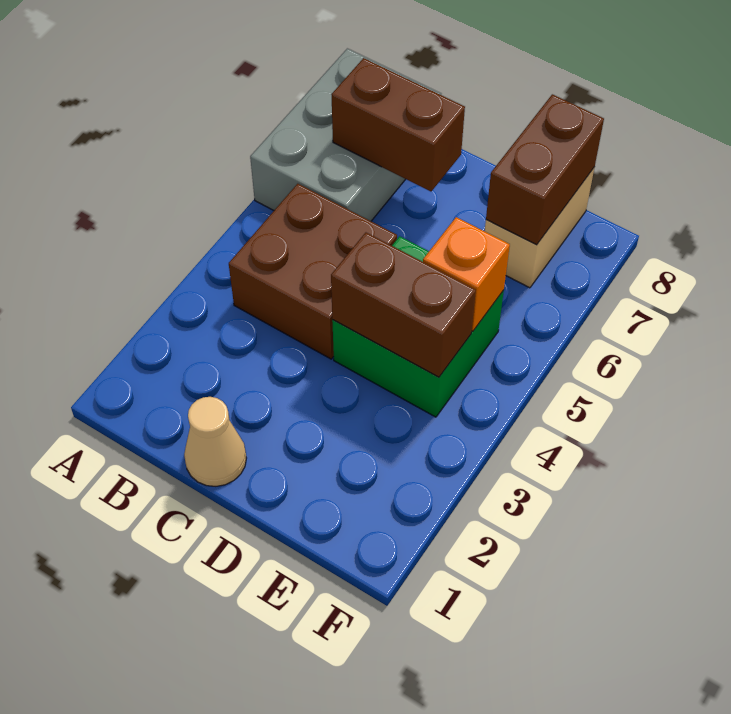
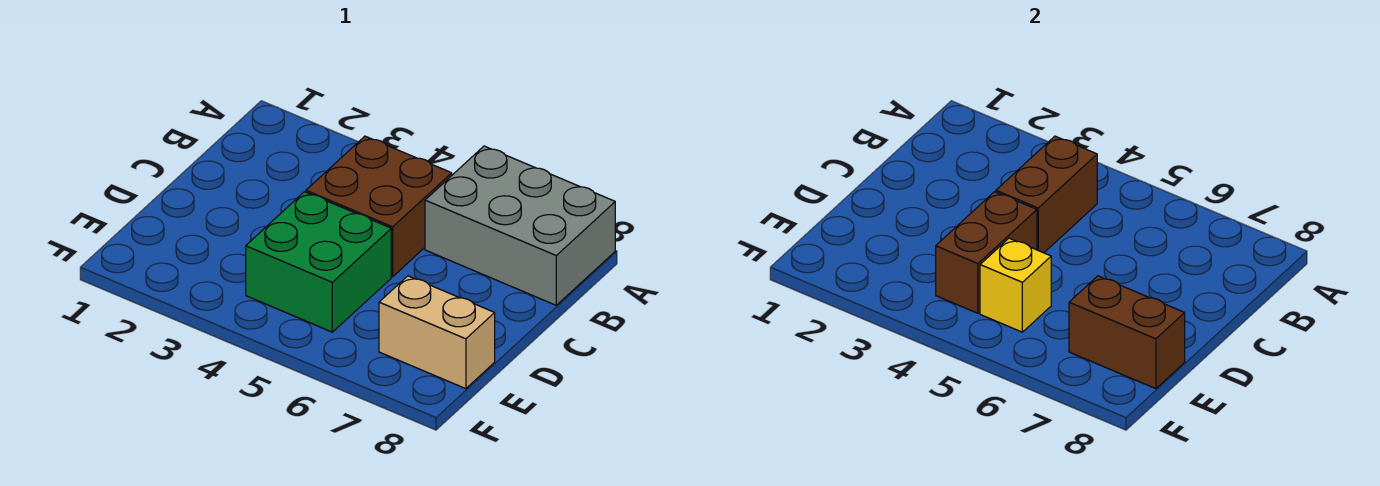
brown brick B7:C7 level 2 -> brown brick B4:C4 level 2
tan cone C1 level 1 -> none
orange brick E5 level 2 -> yellow brick E5 level 2

